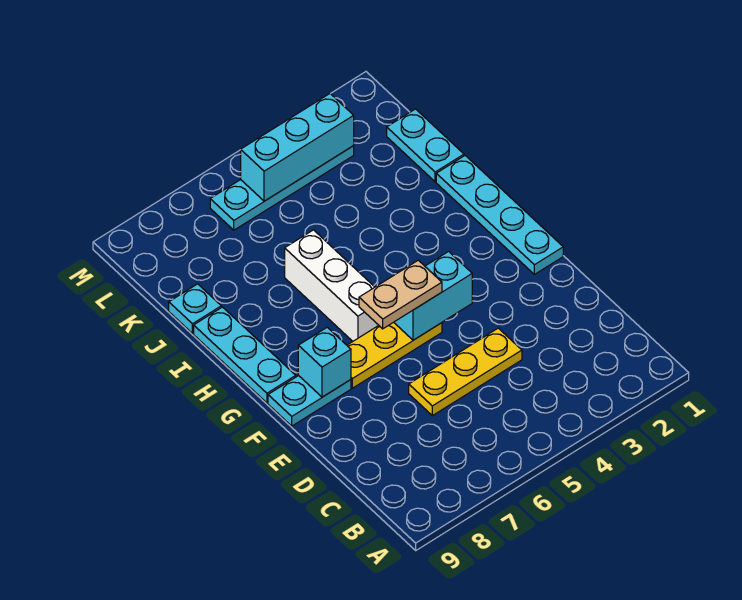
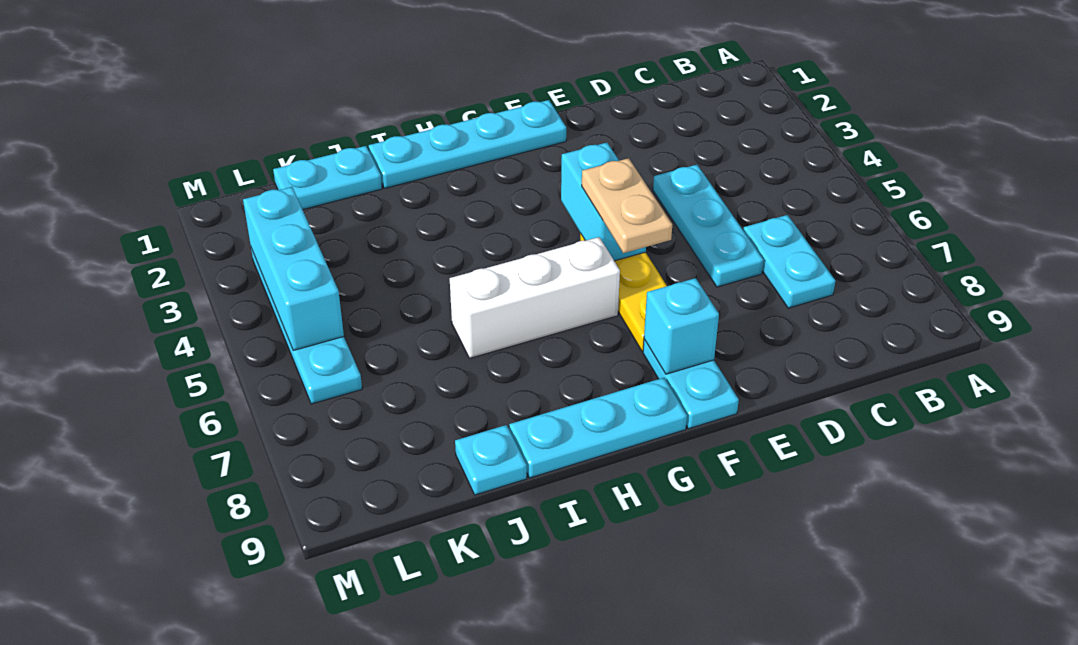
none -> cyan plate C6:C7 level 1
yellow plate D4:D6 level 1 -> cyan plate D4:D6 level 1

